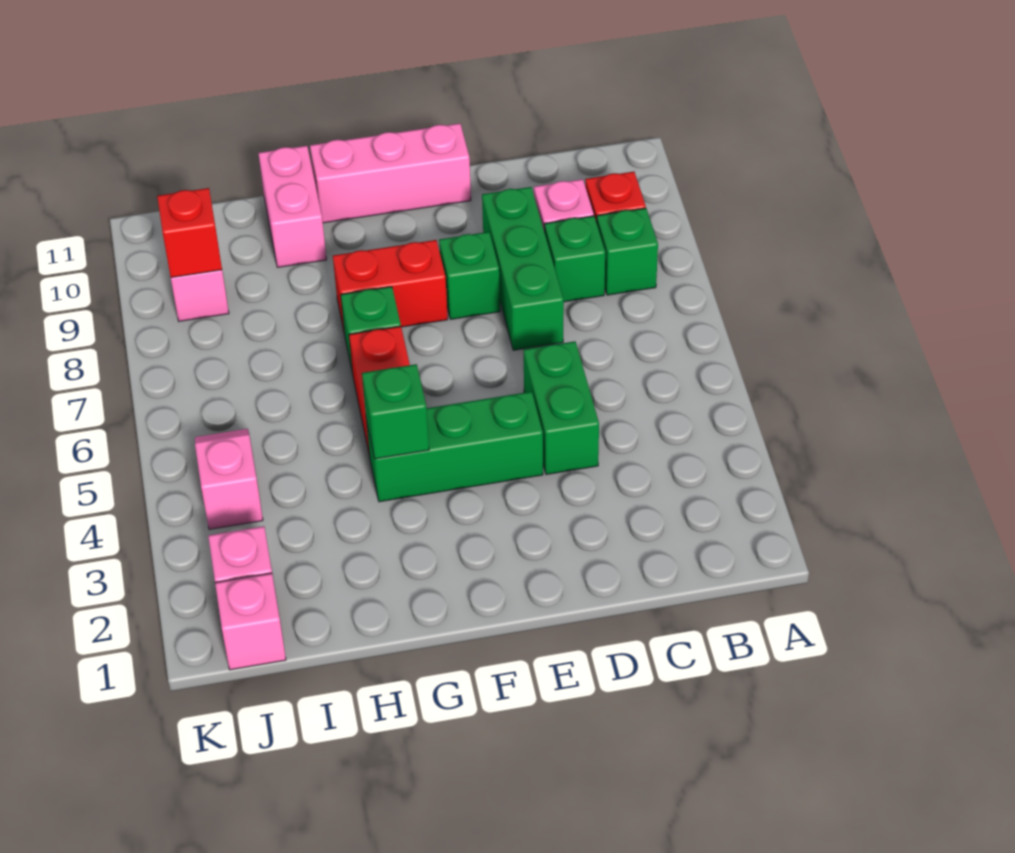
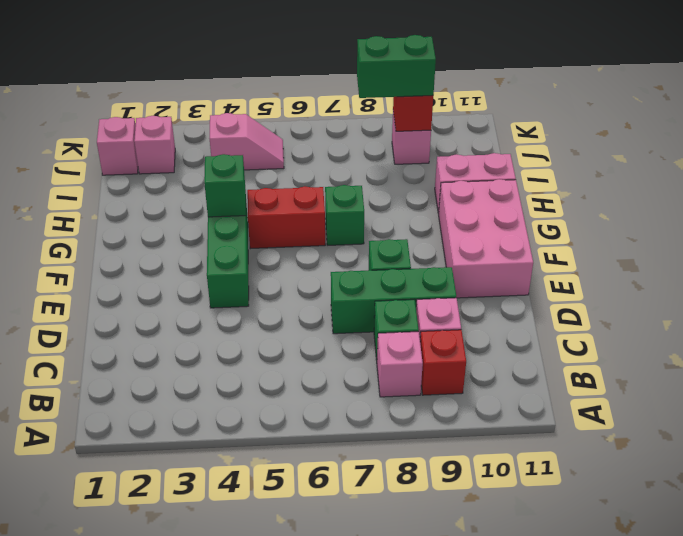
green brick B8 level 1 -> pink brick B8 level 1
green brick D4:D5 level 1 -> green brick J8:J9 level 3
pink brick E11:G11 level 1 -> pink brick E10:G11 level 1
red brick F8:G8 level 1 -> none

